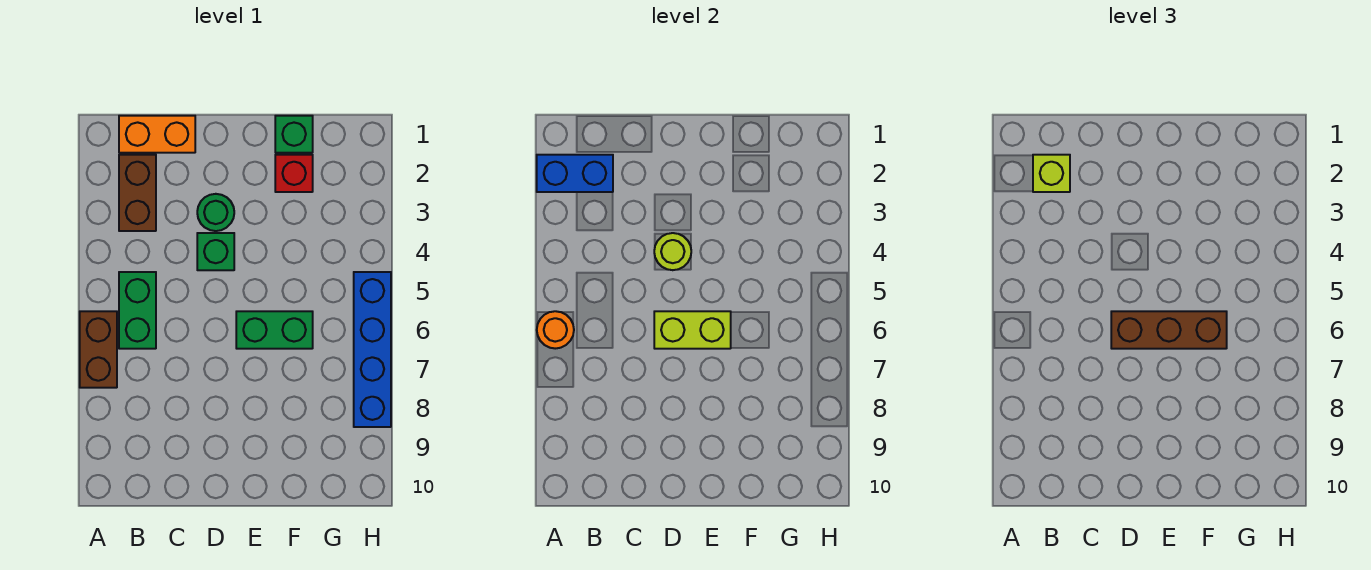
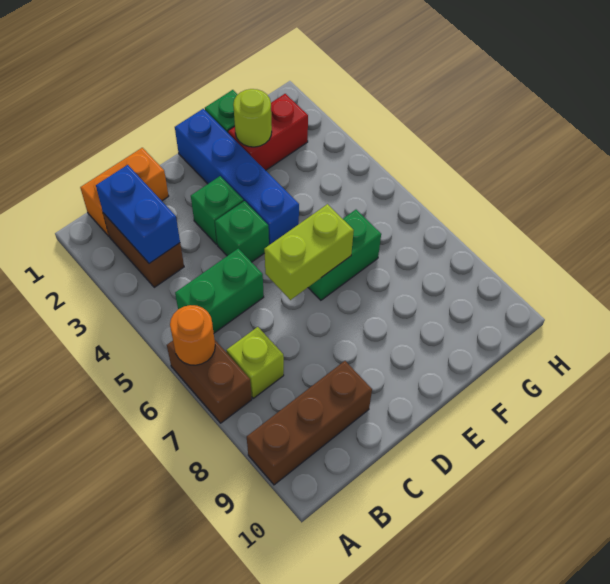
blue brick A2:B2 level 2 -> blue brick B2:B3 level 2
lime brick B2 level 3 -> lime brick B7 level 1
green brick B5:B6 level 1 -> green brick B5:C5 level 1
green round brick D3 level 1 -> green brick D3 level 1
lime round brick D4 level 2 -> lime round brick F2 level 2
brown brick D6:F6 level 3 -> brown brick A9:C9 level 1
red brick F2 level 1 -> red brick F2:G2 level 1
blue brick H5:H8 level 1 -> blue brick E1:E4 level 1

